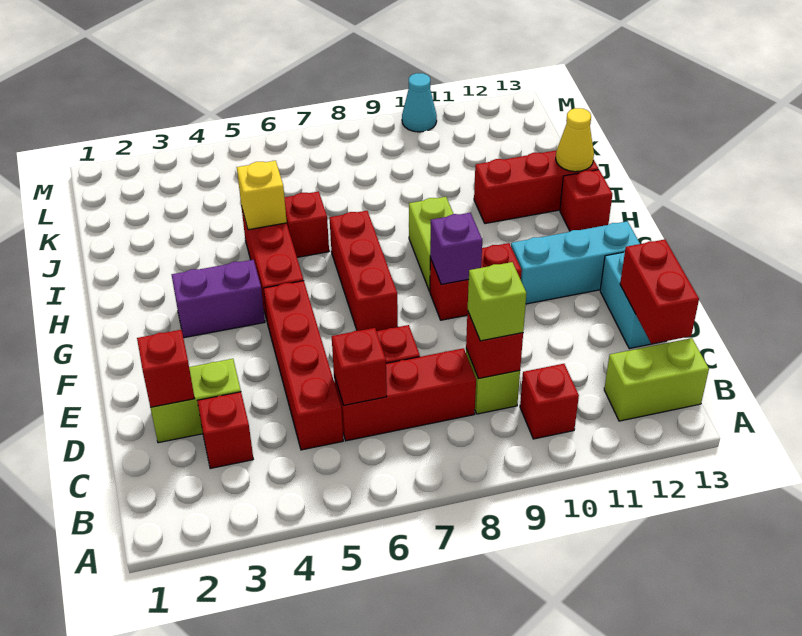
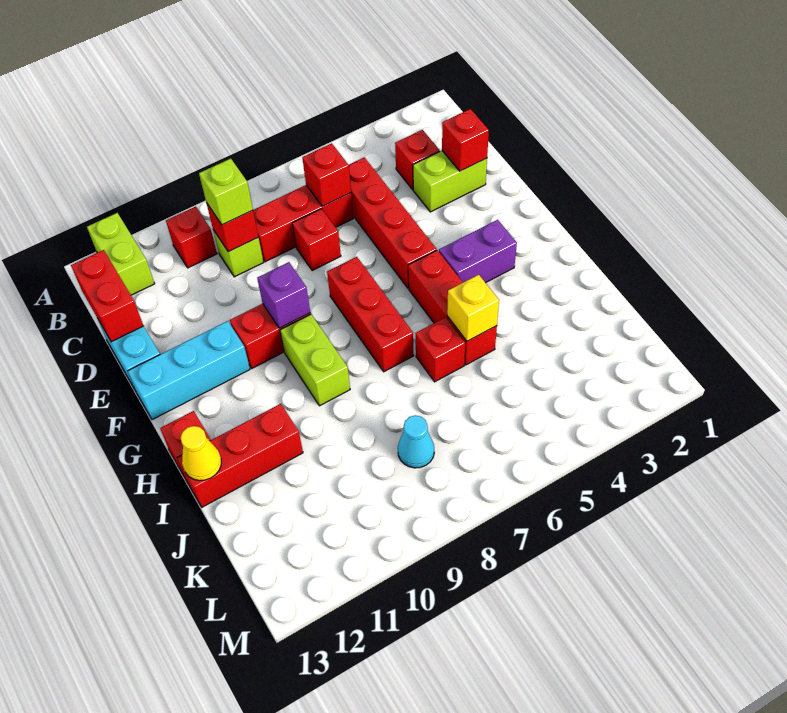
lime brick B12:B13 level 1 -> lime brick A12:B12 level 1
cyan cone M10 level 1 -> cyan cone K8 level 1

